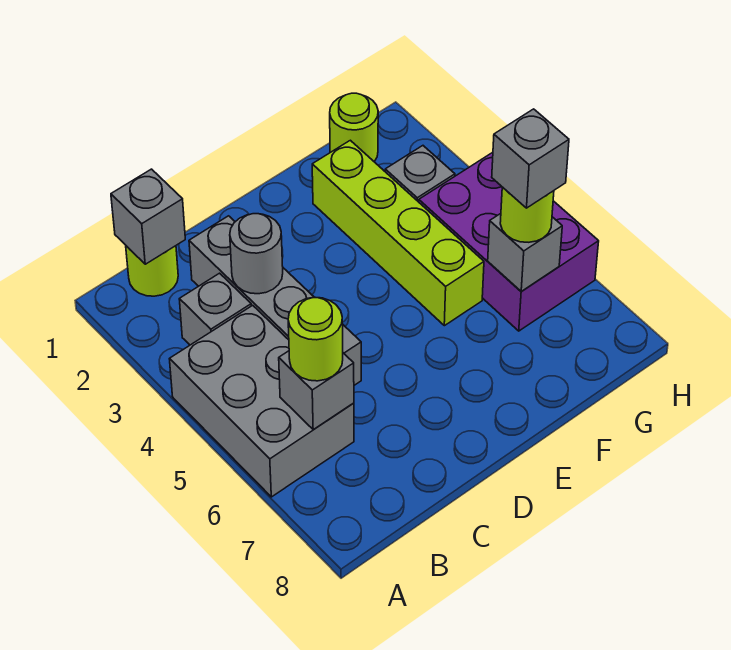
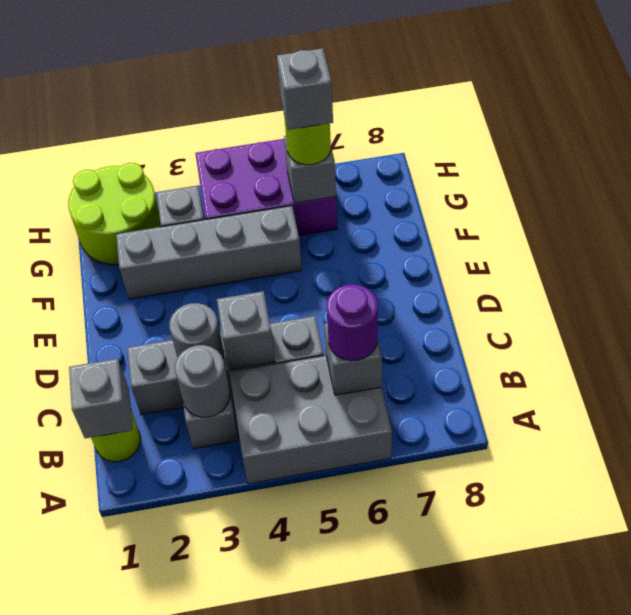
none -> grey round brick B3 level 2
lime round brick B6 level 3 -> purple round brick B6 level 3
none -> grey brick C4 level 2
lime brick F2:F5 level 1 -> grey brick F2:F5 level 1
lime round brick G1 level 1 -> lime round brick G1:H2 level 1

